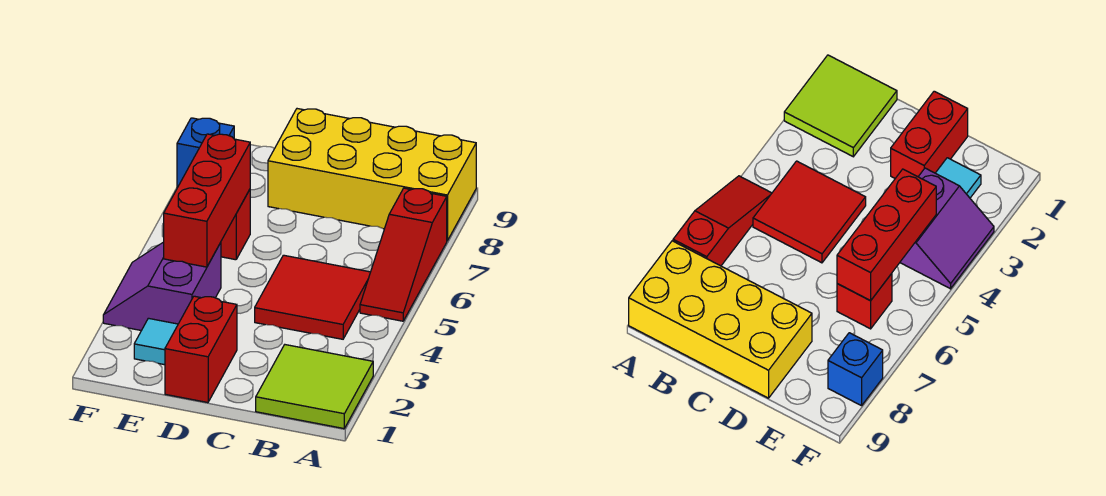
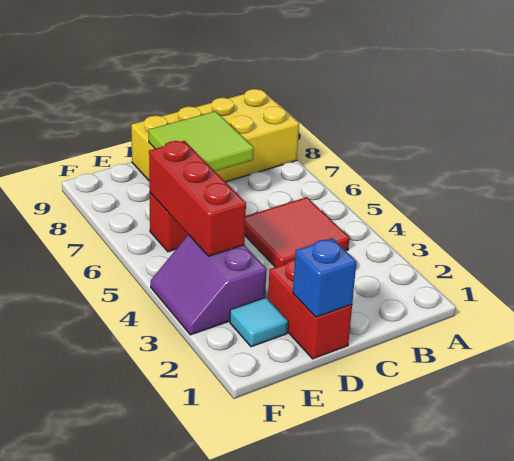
lime tile A1:B2 level 1 -> lime tile C7:D8 level 2
red slope A5:A7 level 1 top 7 -> none
blue brick F8 level 1 -> blue brick D1 level 2

